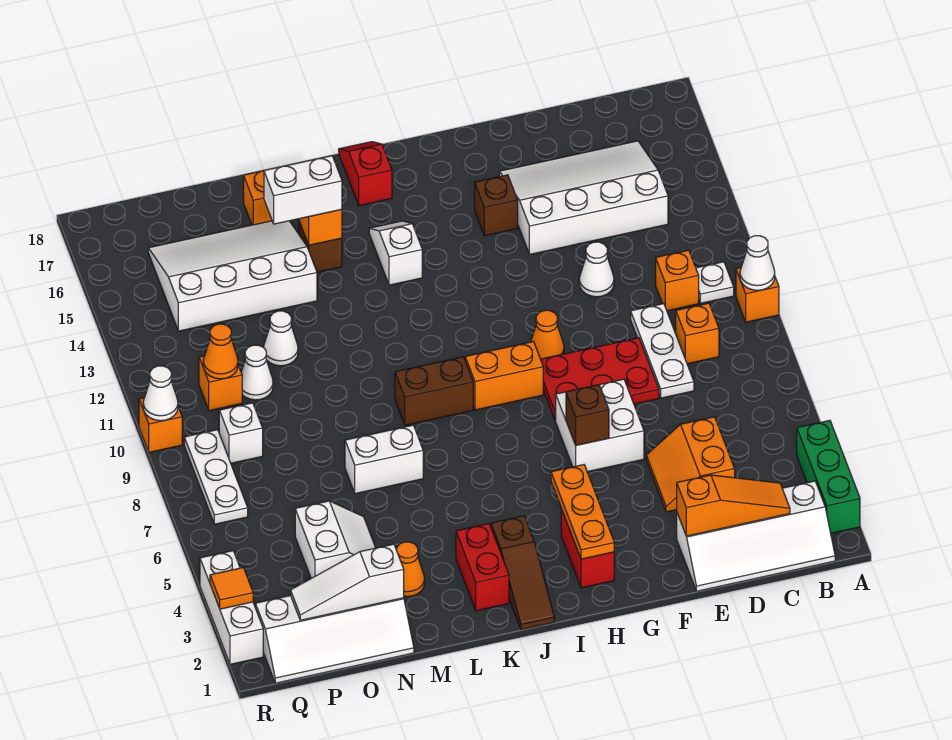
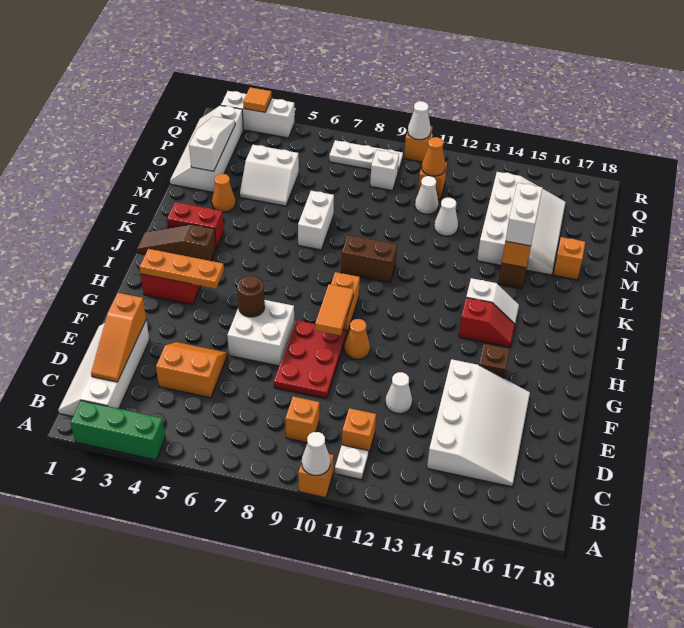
white plate D8:D10 level 1 -> none
brown brick G6 level 2 -> brown round brick G6 level 2
none -> orange tile G9:H9 level 2
brown brick J9:K9 level 1 -> brown brick K9:K10 level 1
red slope J17:J18 level 1 top 17 -> red slope I14:I15 level 1 top 14

